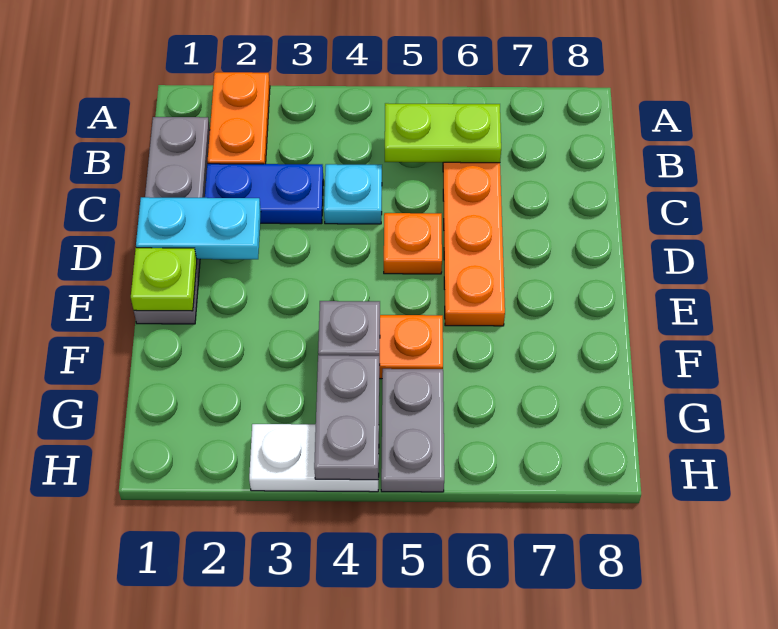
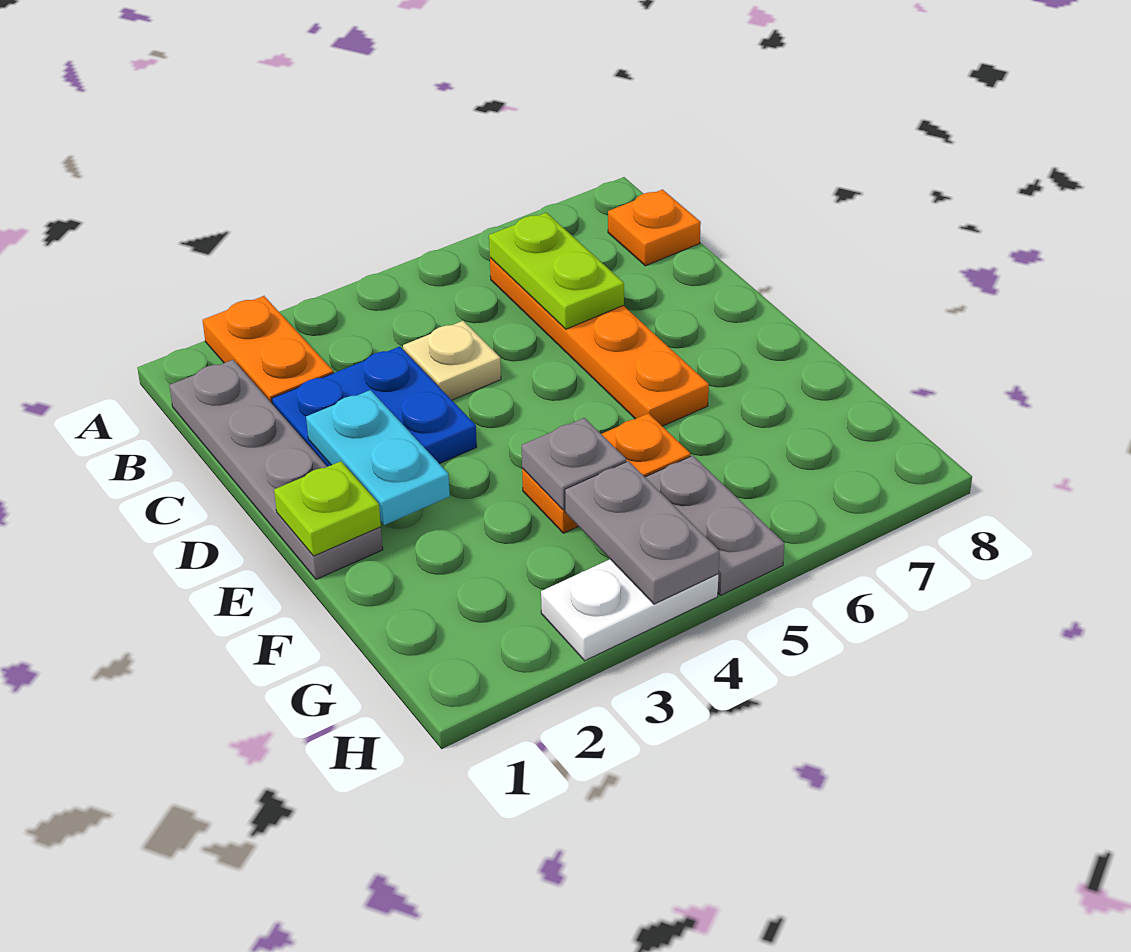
lime plate B5:B6 level 2 -> lime plate B6:C6 level 2
blue plate C2:C3 level 1 -> blue plate C2:D3 level 1
cyan plate C4 level 1 -> tan plate C4 level 1
cyan plate D1:D2 level 2 -> cyan plate D2:E2 level 2
orange plate D5 level 1 -> orange plate B8 level 1

